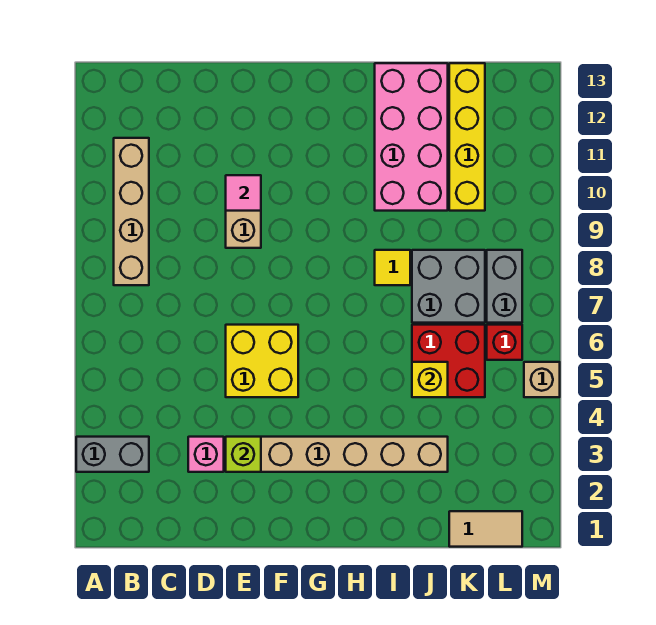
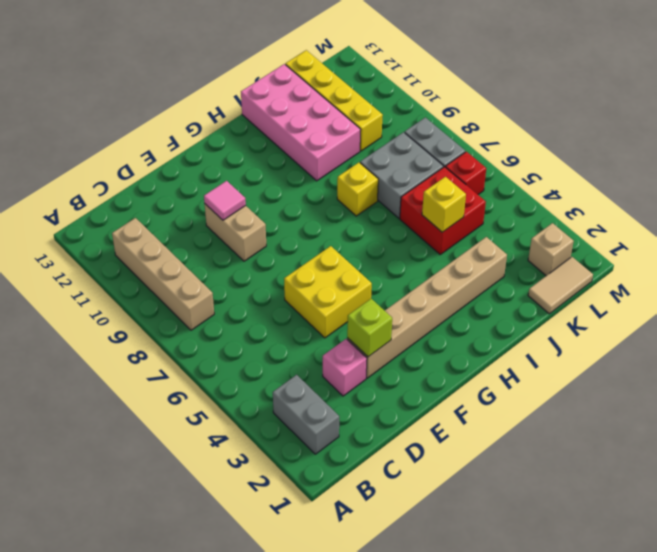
grey brick A3:B3 level 1 -> grey brick B2:B3 level 1
yellow tile I8 level 1 -> yellow brick I8 level 1
tan brick M5 level 1 -> tan brick L2 level 1

